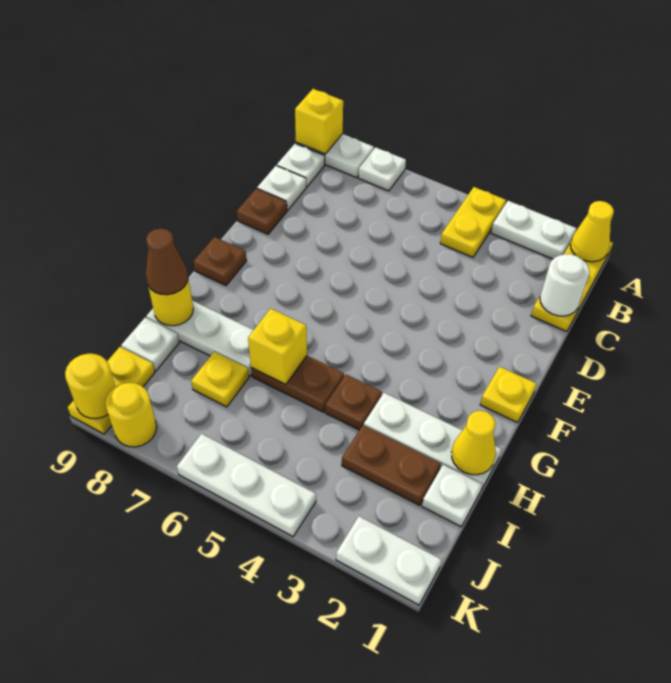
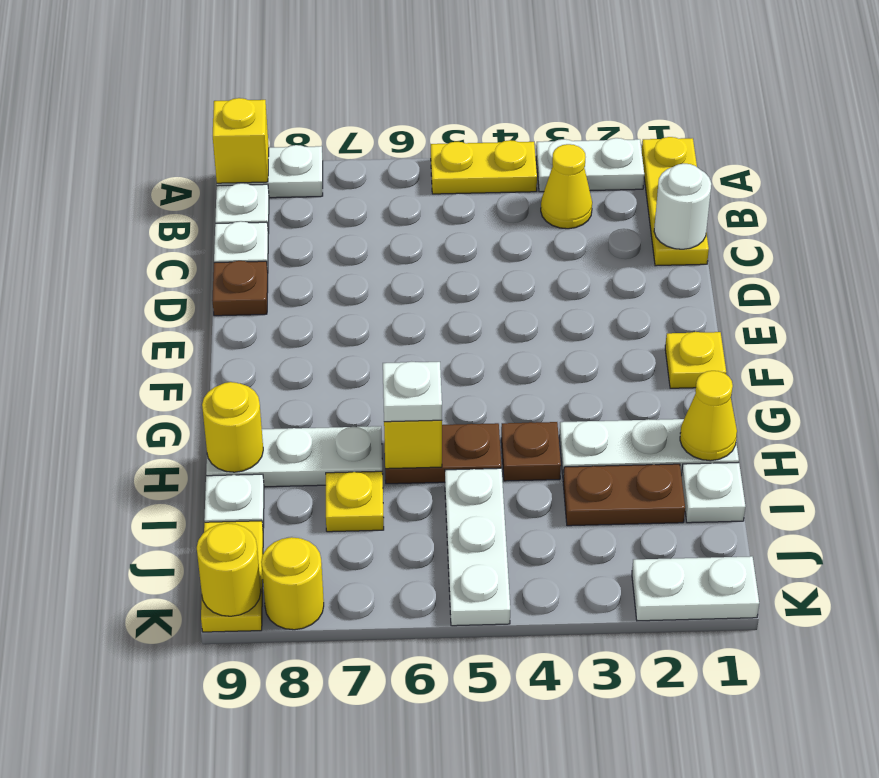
yellow cone A1 level 2 -> yellow cone B3 level 1
yellow plate A4:B4 level 1 -> yellow plate A4:A5 level 1
white plate A7 level 1 -> white plate H6 level 3
brown plate F9 level 1 -> none
brown cone H9 level 3 -> none
white plate K4:K6 level 1 -> white plate I5:K5 level 1

